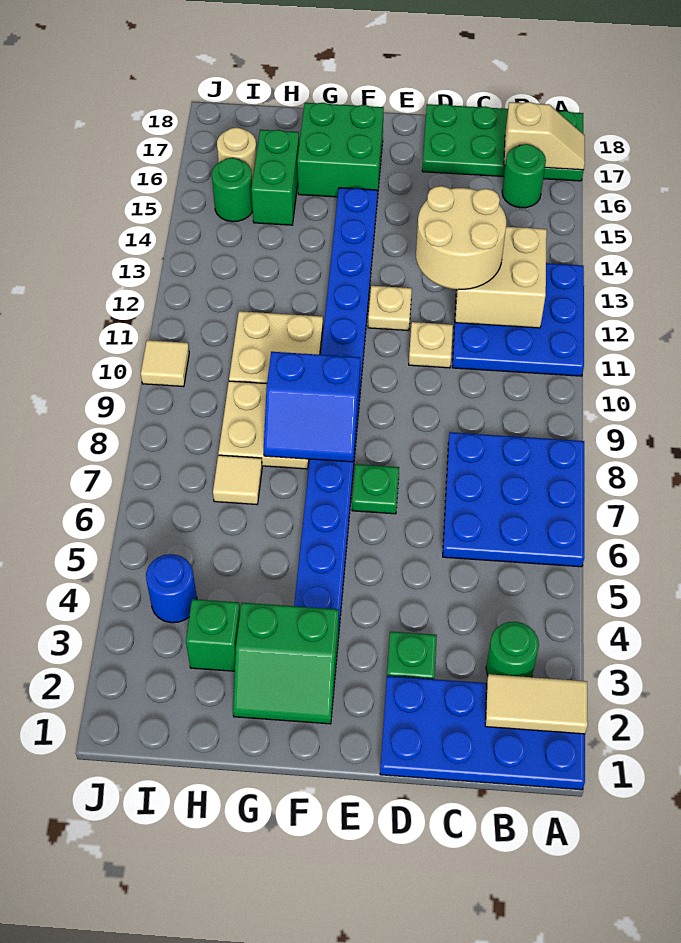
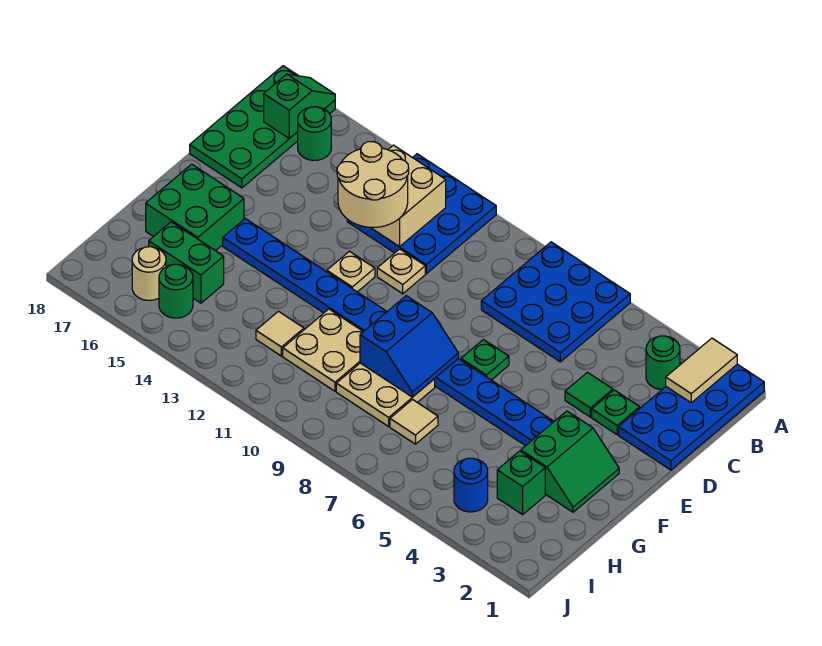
tan slope A17:B17 level 2 top B -> green slope A17:B17 level 2 top B
none -> green tile D4 level 1
tan tile J10 level 1 -> tan tile H12 level 1

